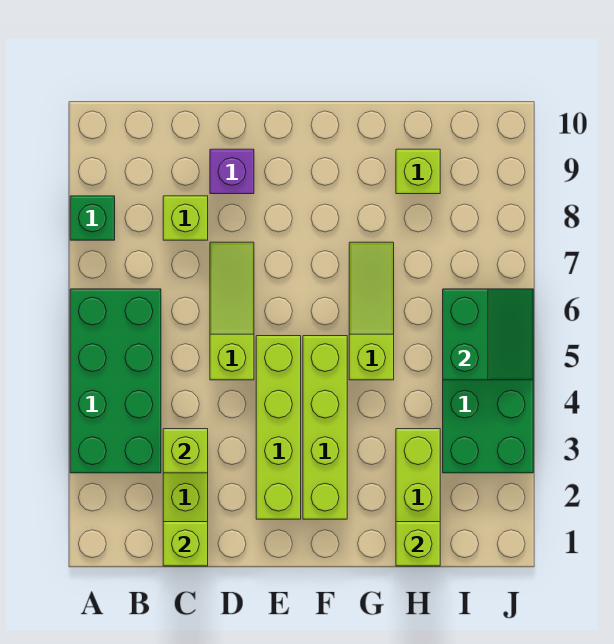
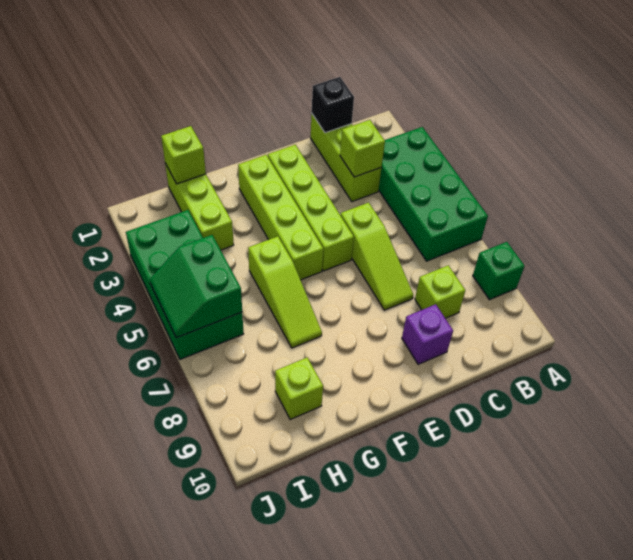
lime brick C1 level 2 -> black brick C1 level 2

